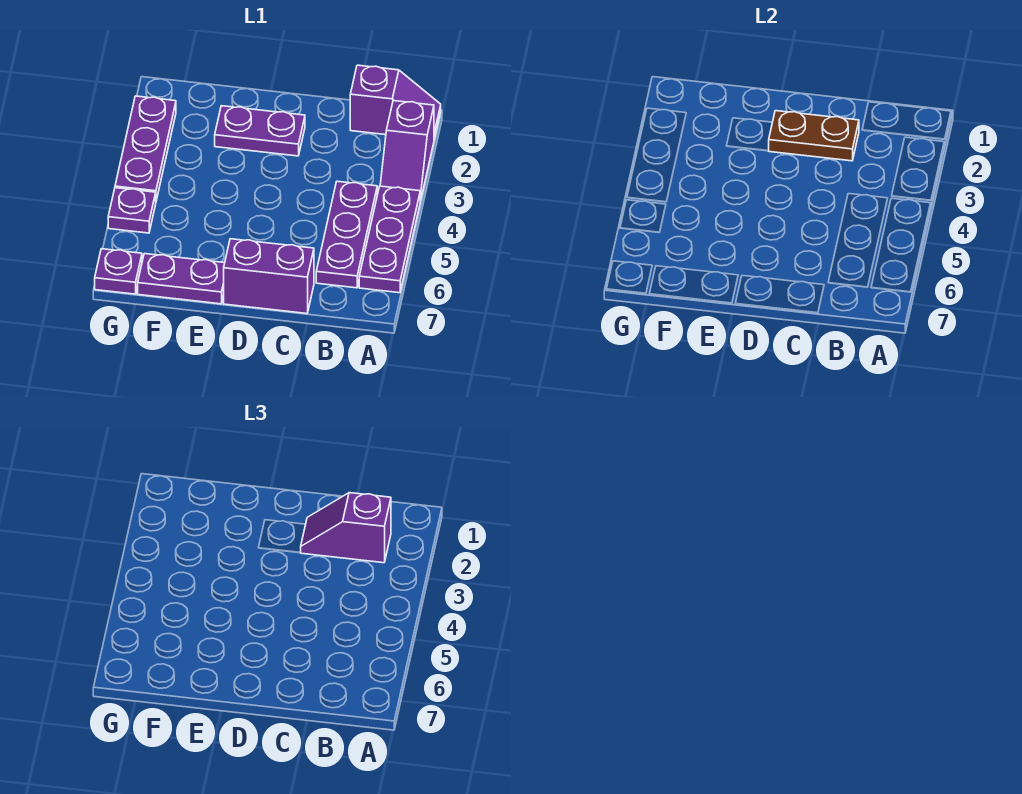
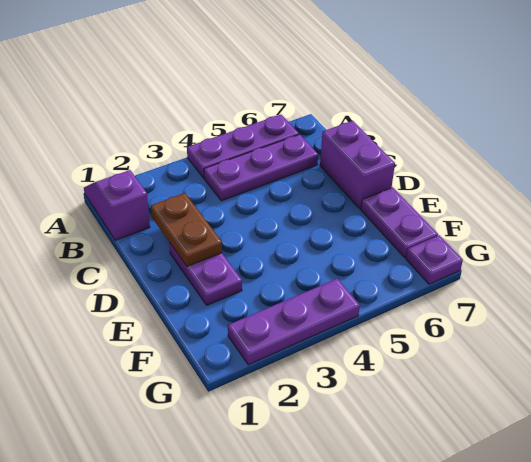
purple slope A2:A3 level 1 top 2 -> none
purple slope B2:C2 level 3 top B -> none
purple plate G5 level 1 -> none

